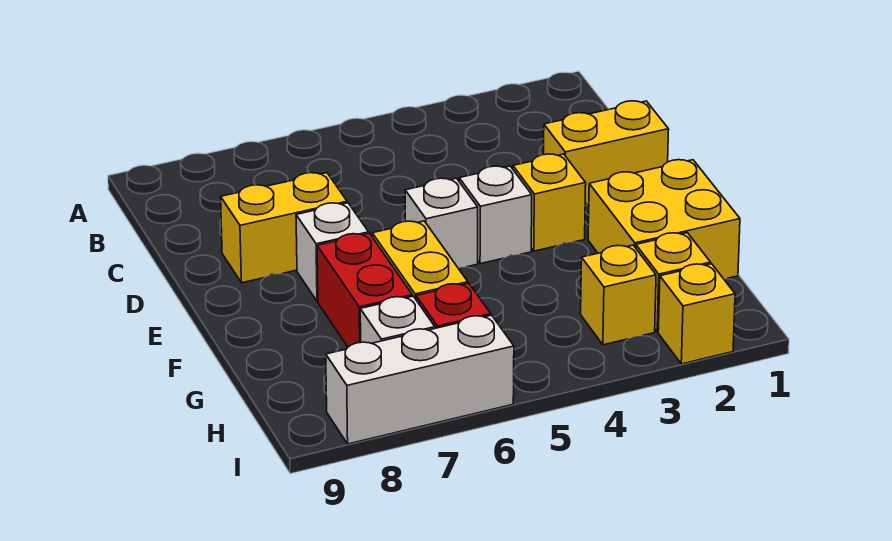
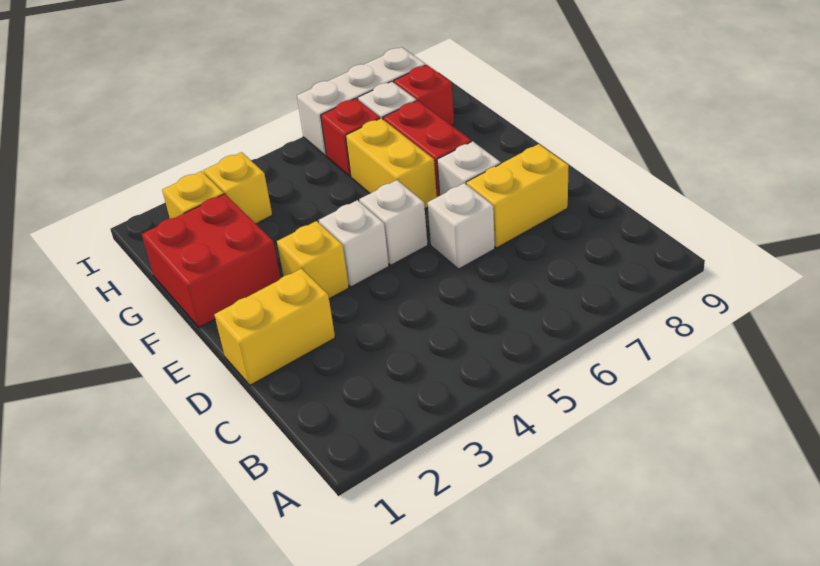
none -> white brick D6 level 1
yellow brick F1:G2 level 1 -> red brick F1:G2 level 1
none -> red brick H8 level 1
yellow brick I2 level 1 -> none

